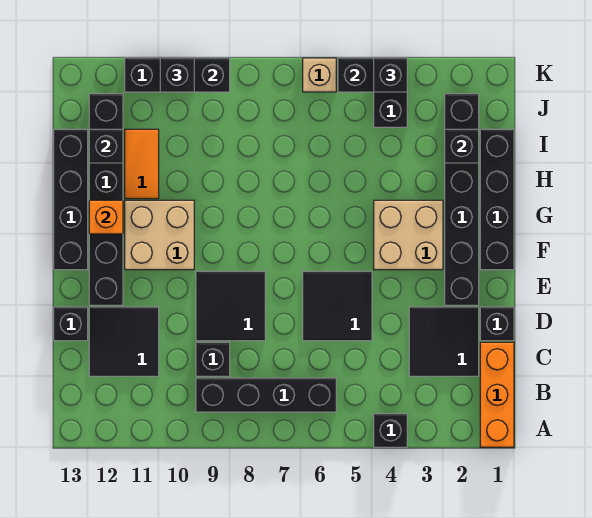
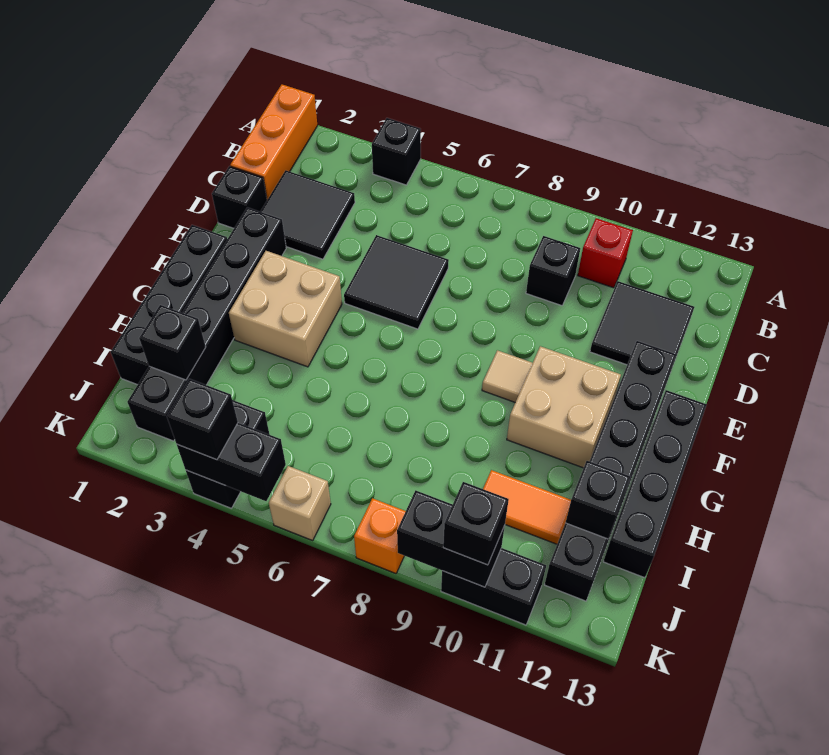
black brick B6:B9 level 1 -> none
none -> red brick B10 level 1
black tile D8:E9 level 1 -> none
black brick D13 level 1 -> none
none -> tan tile F9 level 1
orange brick G12 level 2 -> orange brick K8 level 1
orange tile H11:I11 level 1 -> orange tile I10:I11 level 1

